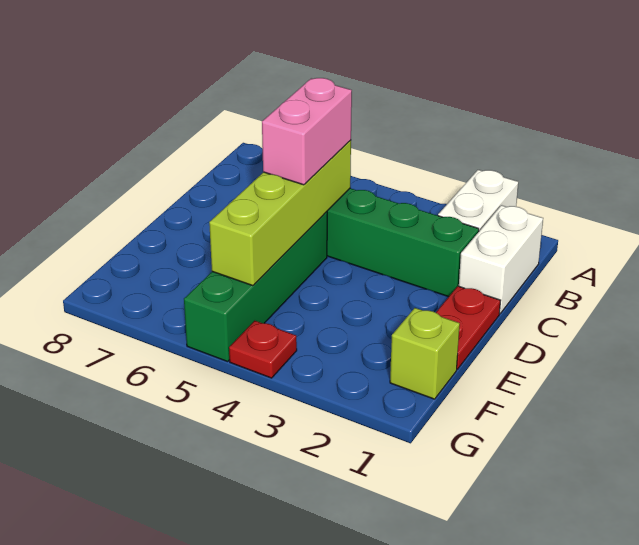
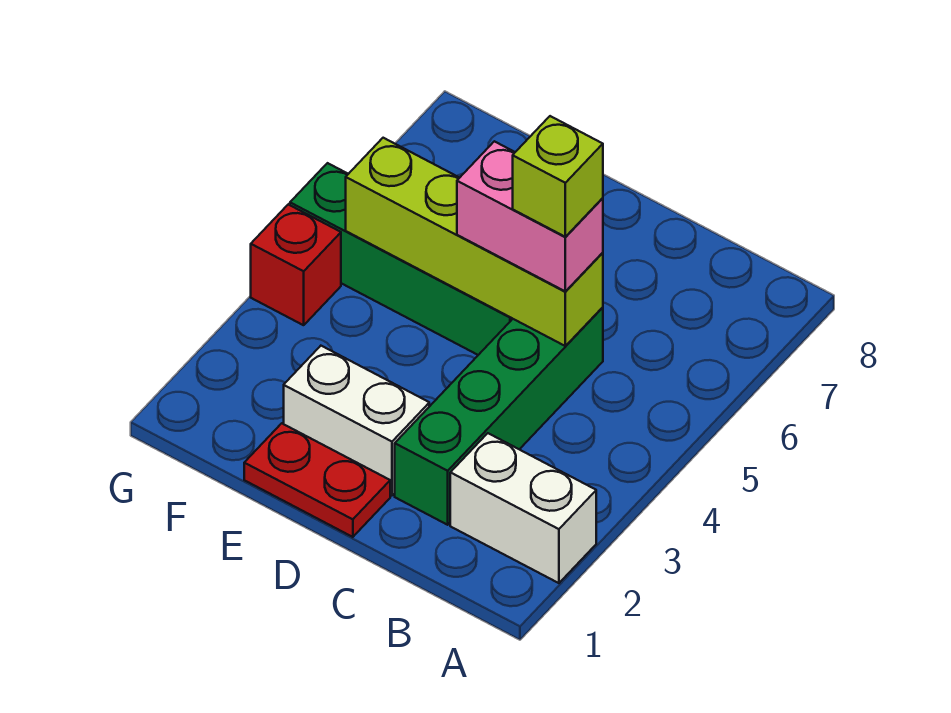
white brick B1:C1 level 1 -> white brick D2:E2 level 1
lime brick F1 level 1 -> lime brick C5 level 4
red plate G4 level 1 -> red brick G4 level 1

